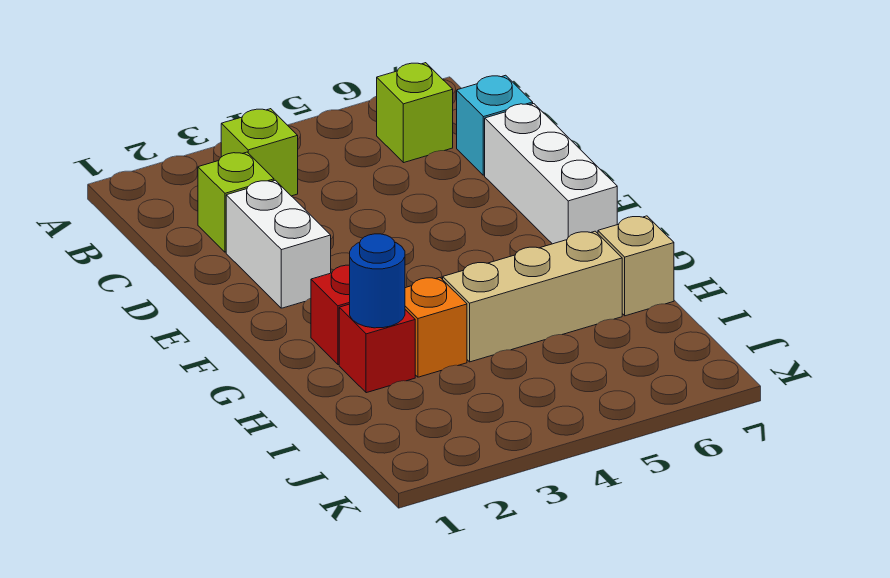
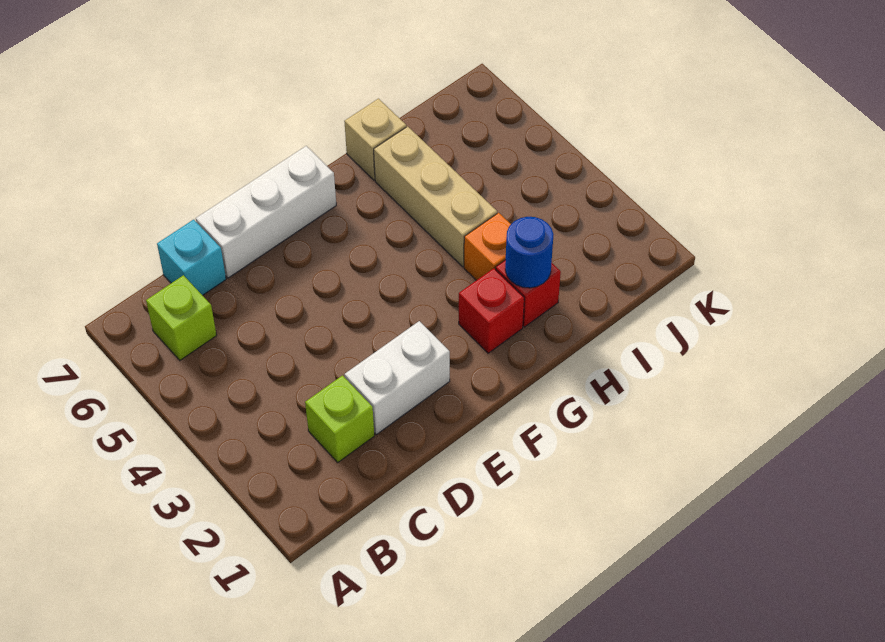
lime brick B3 level 1 -> none

